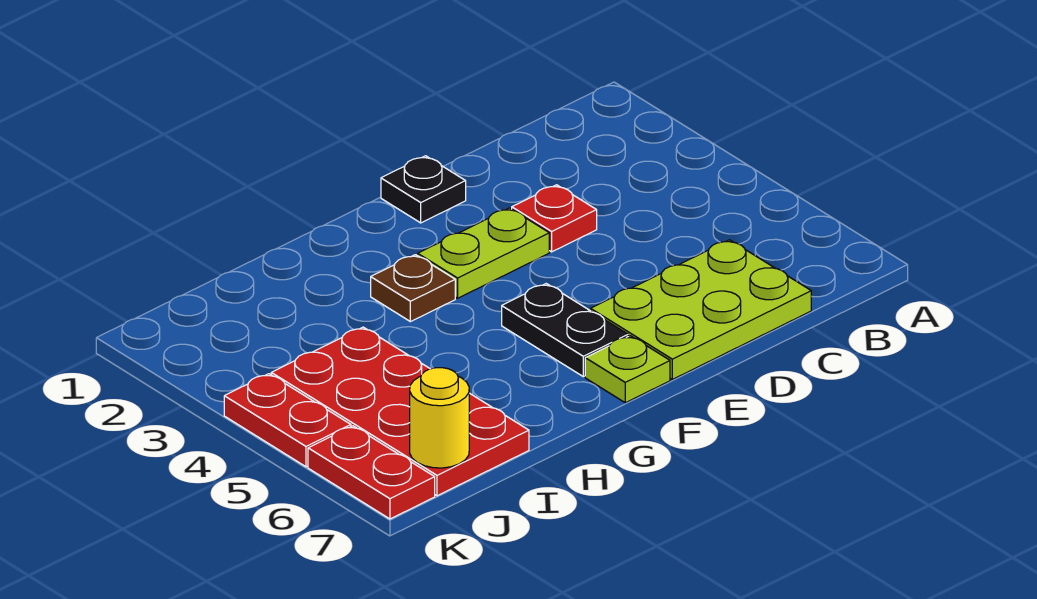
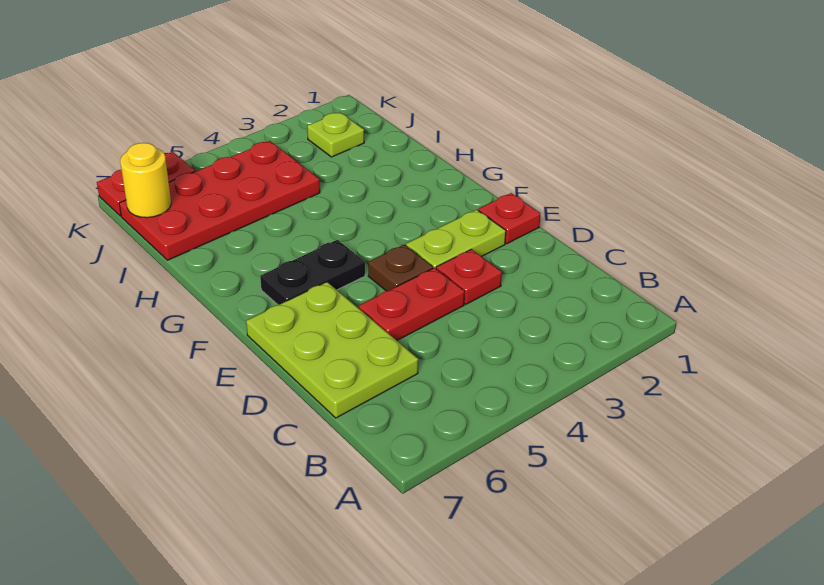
black plate E1 level 1 -> red plate E1 level 1
lime plate E3:F3 level 1 -> lime plate E2:E3 level 1
lime plate F7 level 1 -> lime plate J2 level 1
brown plate G3 level 1 -> brown plate E4 level 1
red plate K4:K5 level 1 -> red plate D4:D5 level 1

